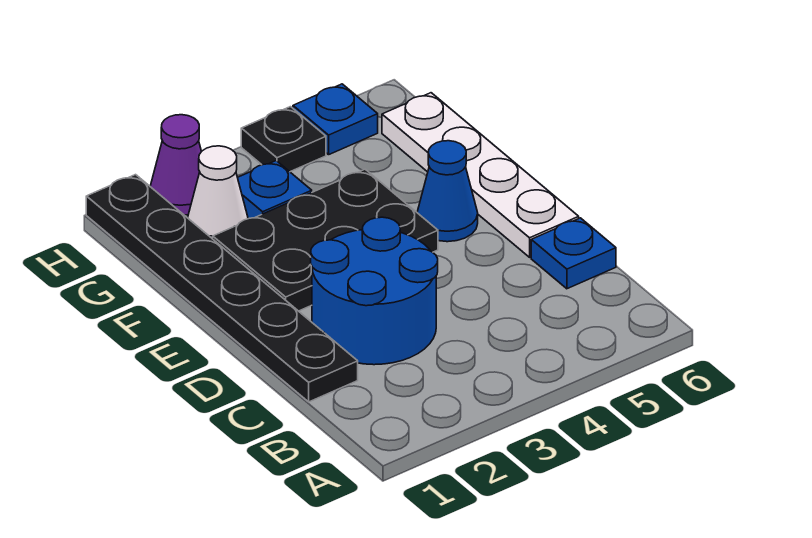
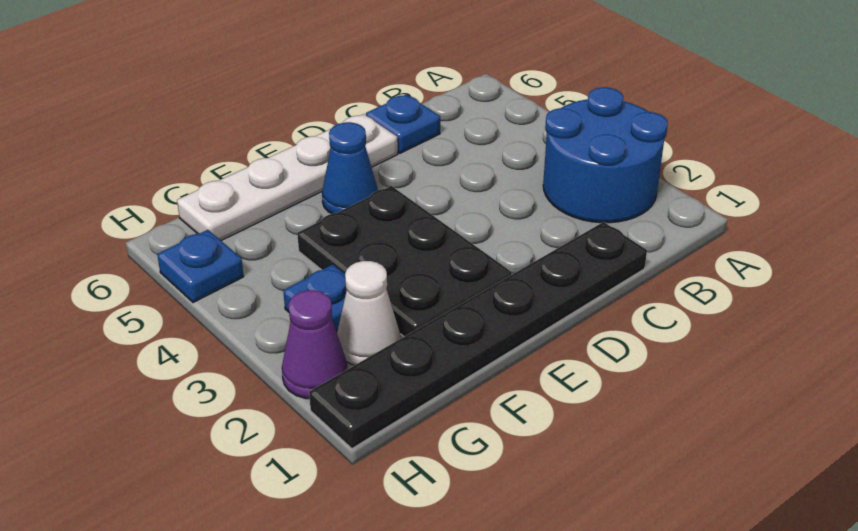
blue round brick C2:D3 level 1 -> blue round brick A2:B3 level 1
black plate H4 level 1 -> none

